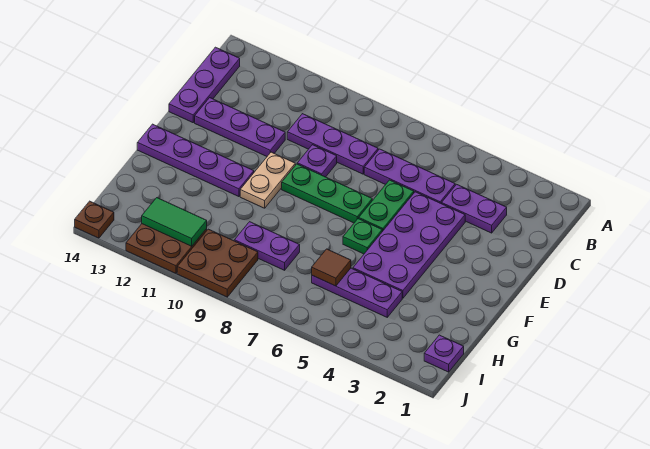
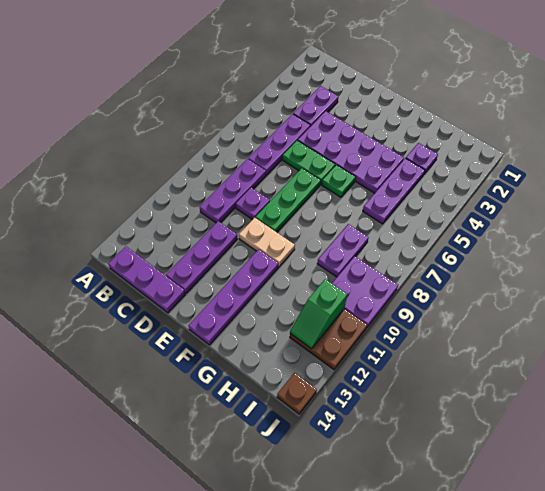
brown tile H6 level 2 -> none
purple plate I1 level 1 -> purple plate H3 level 1
brown plate I9:J10 level 1 -> purple plate I9:J10 level 1
green tile I11:I12 level 2 -> green slope I11:I12 level 2 top 11

